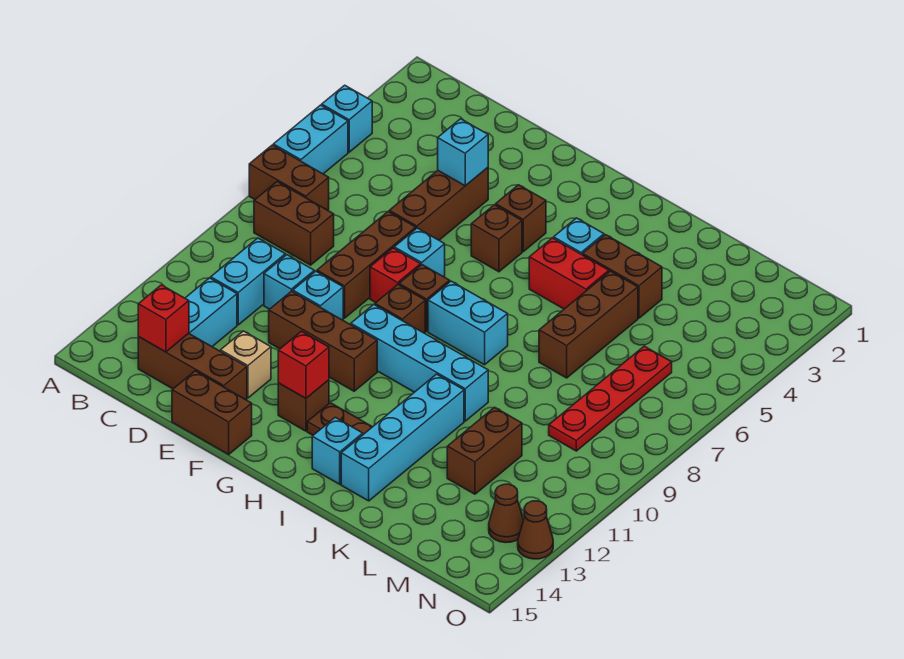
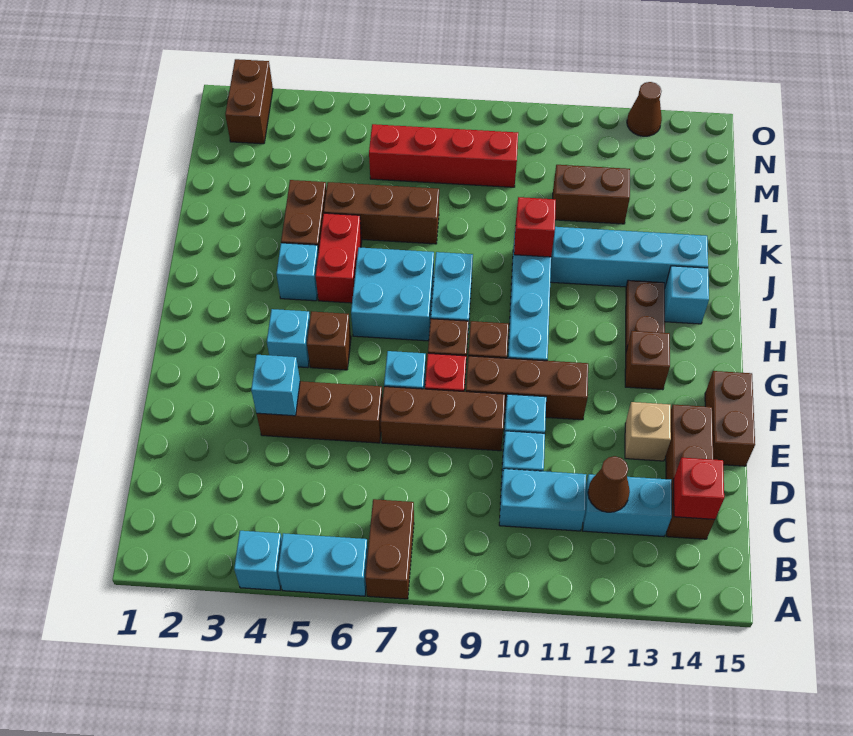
brown brick B8:C8 level 1 -> brown brick N2:O2 level 1
brown brick E11:G11 level 1 -> brown brick F9:F11 level 1
brown brick G4 level 1 -> cyan brick G4 level 1
red brick G13 level 2 -> red brick J10 level 2
none -> cyan brick H6:I7 level 1
red plate M6:M9 level 1 -> red brick M6:M9 level 1
brown cone N13 level 1 -> brown cone C12 level 2

